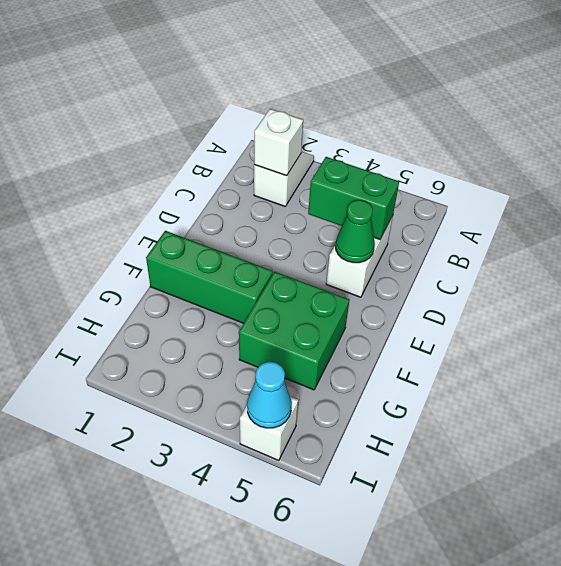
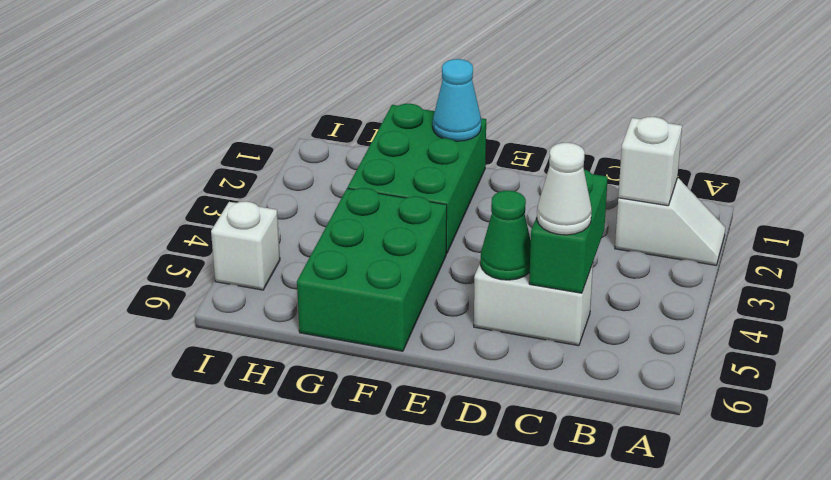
none -> white cone C5 level 3
green brick F1:F3 level 1 -> green brick F1:G3 level 1
green brick F4:G5 level 1 -> green brick F4:G6 level 1
cyan cone I5 level 2 -> cyan cone F1 level 2

